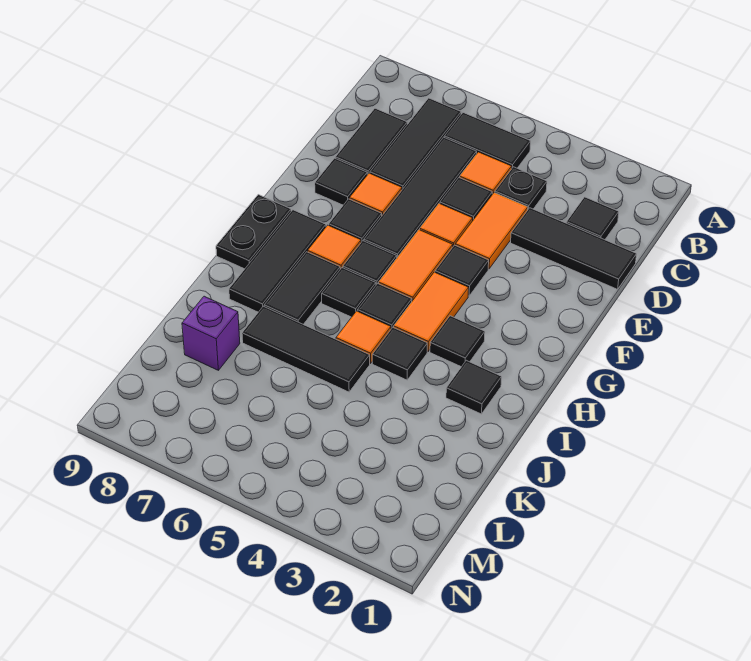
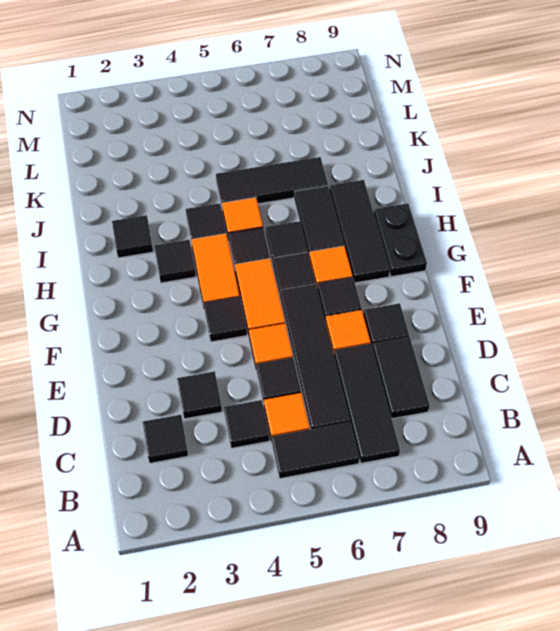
black plate C4 level 1 -> black tile C4 level 1
black tile D1:D3 level 1 -> black tile D3 level 1
orange tile D4:E4 level 1 -> none
purple brick K8 level 1 -> none

